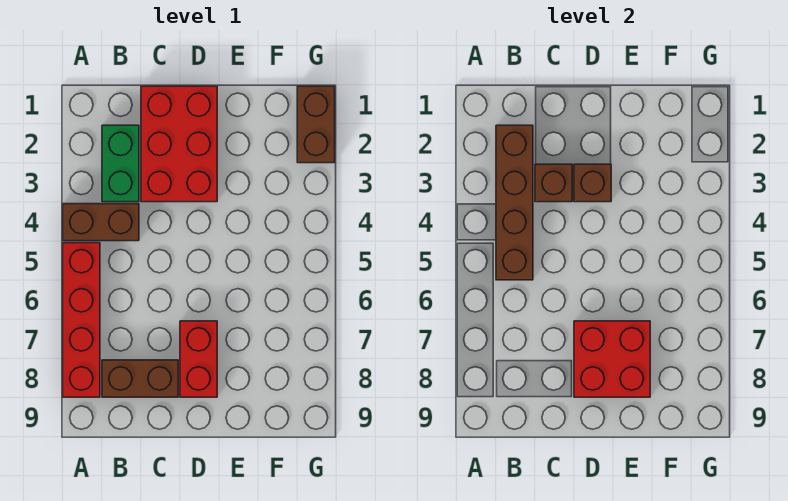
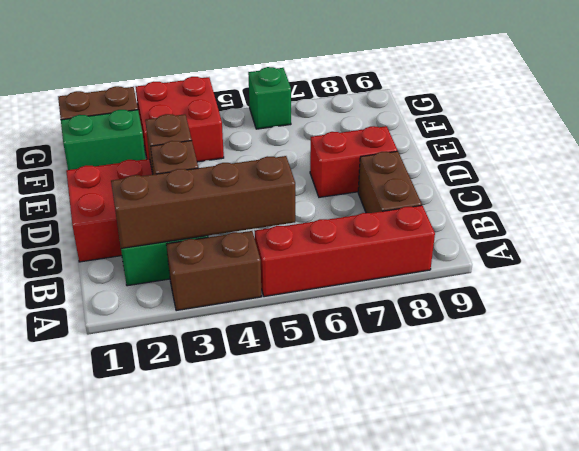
brown brick A4:B4 level 1 -> brown brick A3:A4 level 1
red brick D7:E8 level 2 -> red brick F3:G4 level 1
none -> green brick F1:F2 level 1
none -> green brick G6 level 1

